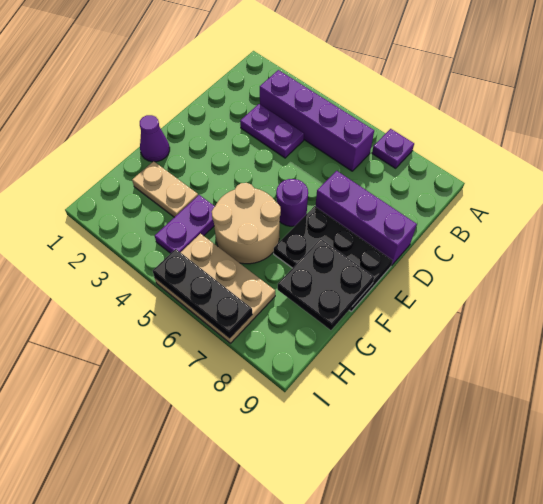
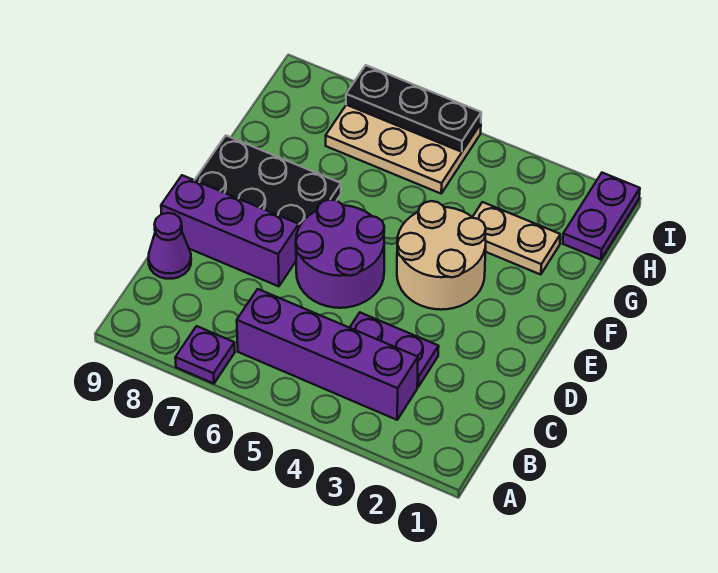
purple round brick E6 level 1 -> purple round brick D5:E6 level 1
purple cone F1 level 1 -> purple cone C9 level 1
tan round brick F5:G6 level 1 -> tan round brick E3:F4 level 1
black plate F8:G9 level 2 -> none
purple plate G4:H4 level 1 -> purple plate H1:I1 level 1

